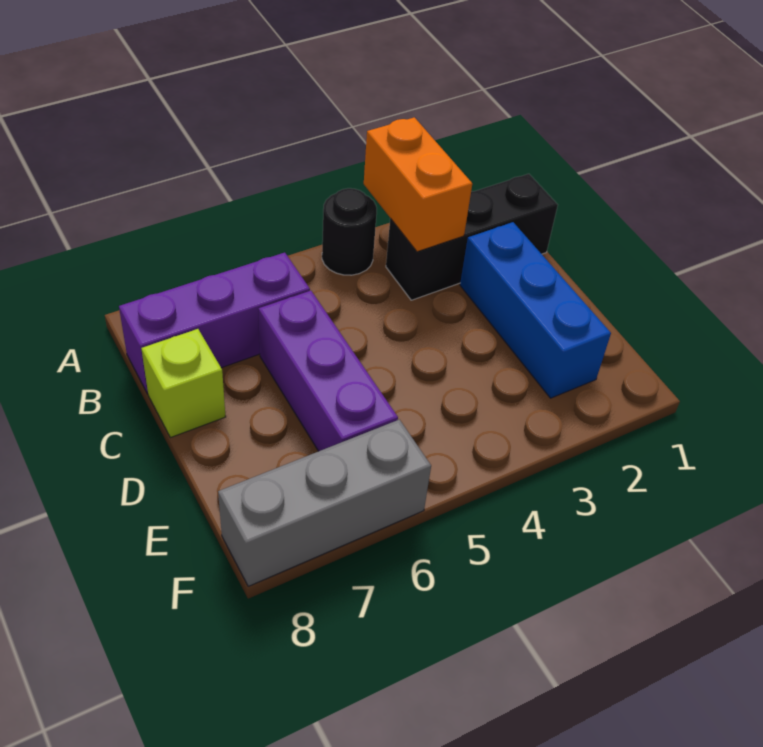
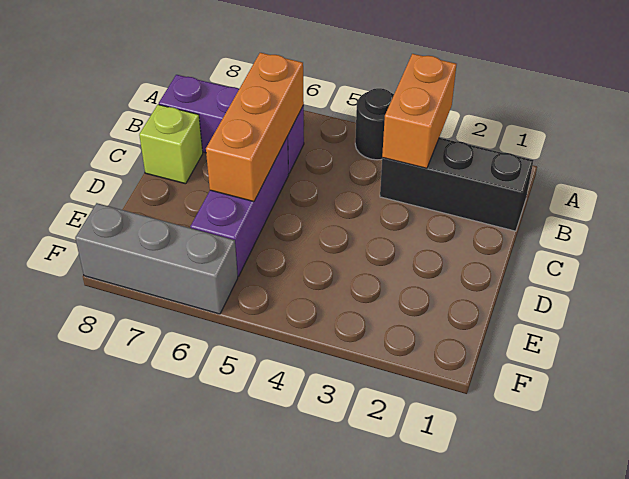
none -> orange brick B6:D6 level 2
blue brick C2:E2 level 1 -> none

